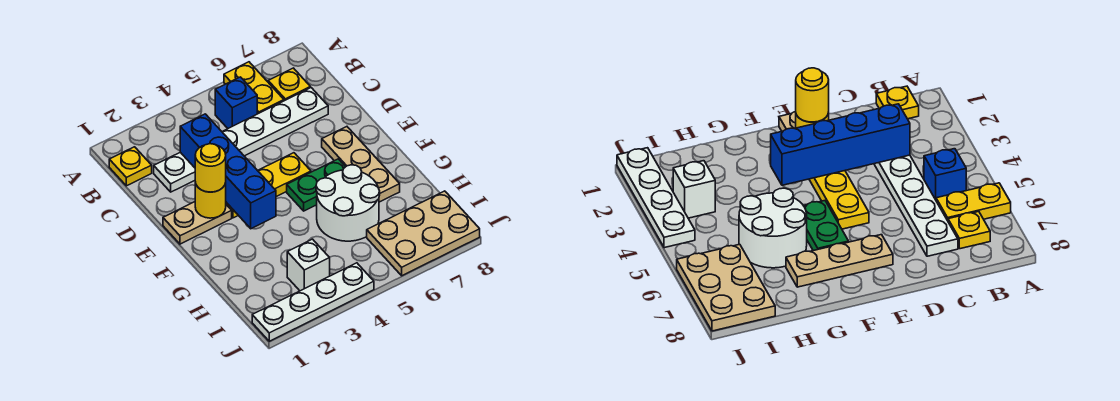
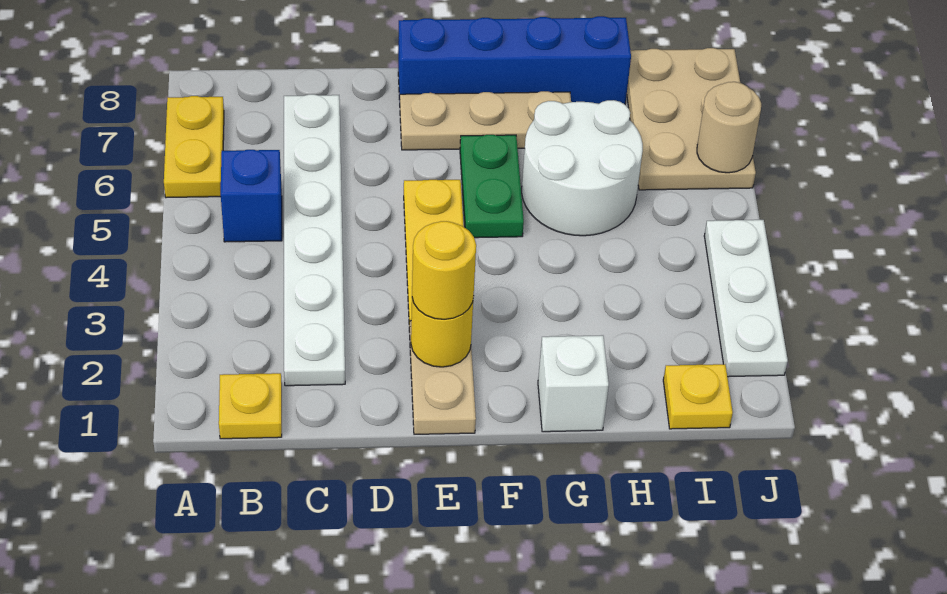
yellow plate A6:B6 level 1 -> yellow plate A6:A7 level 1
yellow plate B7 level 1 -> yellow plate I1 level 1
blue brick C3:F3 level 2 -> blue brick E8:H8 level 1
white brick I3 level 1 -> white brick G1 level 1
white plate J1:J4 level 1 -> white plate J2:J4 level 1
none -> tan round brick J6 level 2

